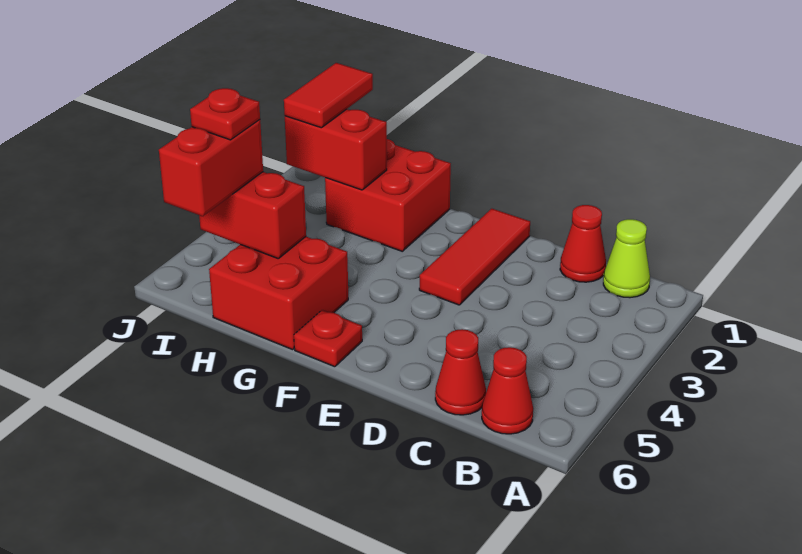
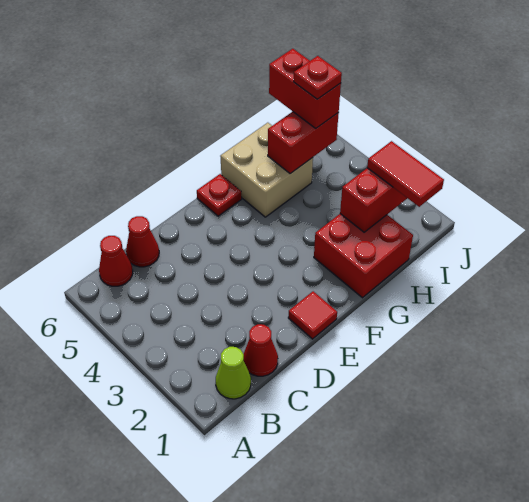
red tile E1:E3 level 1 -> red tile E1 level 1
red brick G5:H6 level 1 -> tan brick G5:H6 level 1

